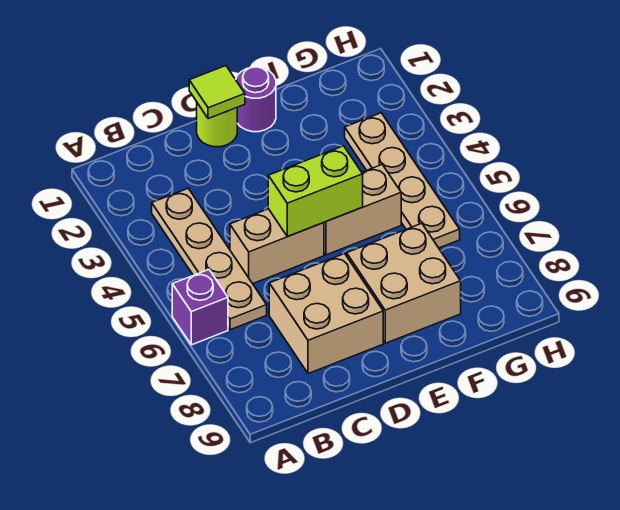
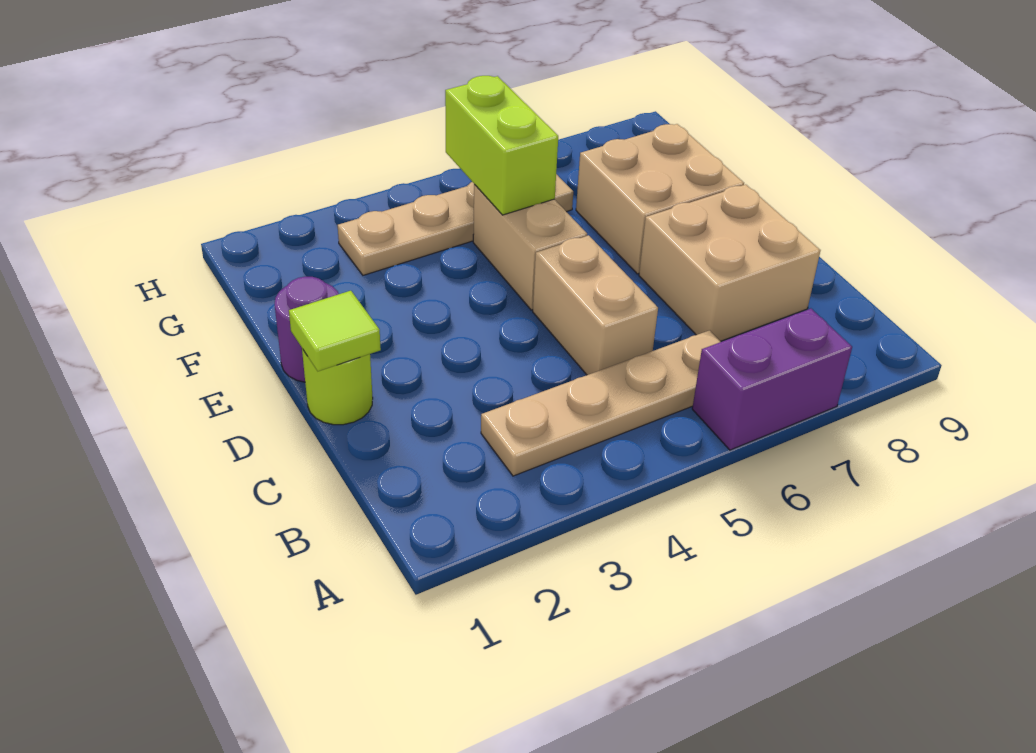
purple brick A6 level 1 -> purple brick A6:A7 level 1
lime brick D5:E5 level 2 -> lime brick F5:G5 level 2

